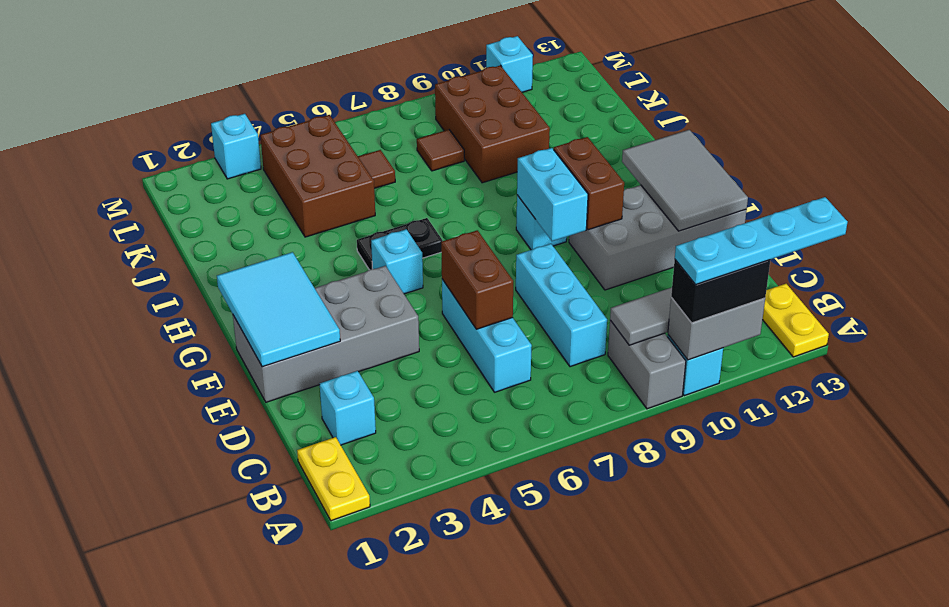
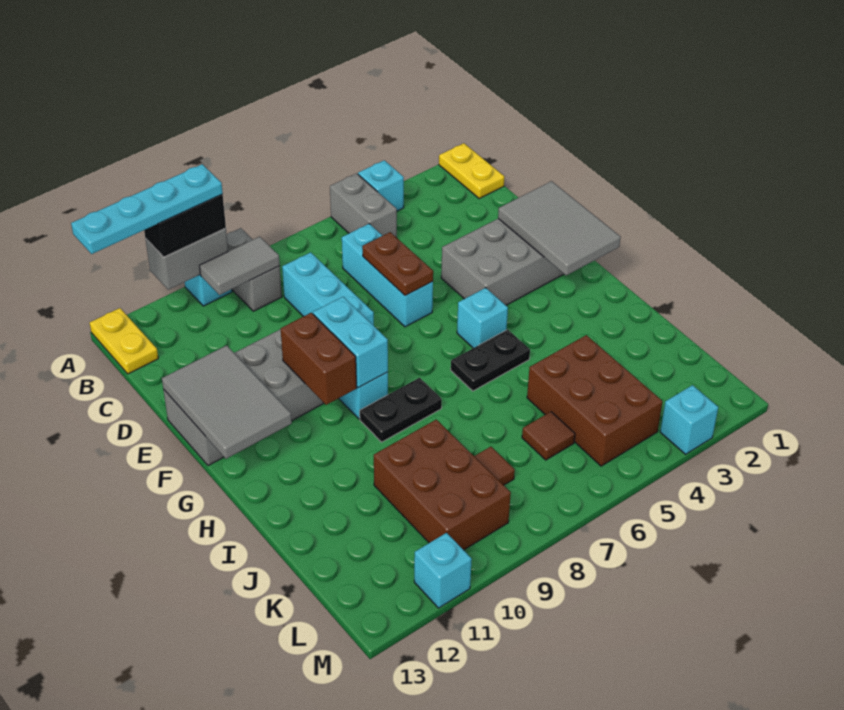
none -> grey brick A5:B5 level 1
cyan brick C2 level 1 -> cyan brick A4 level 1
brown brick D6:E6 level 2 -> brown plate D6:E6 level 2
cyan tile E1:G2 level 2 -> grey tile E1:G2 level 2
none -> black plate H8:H9 level 1

